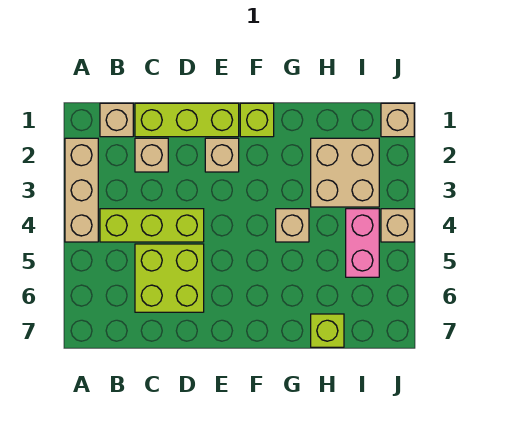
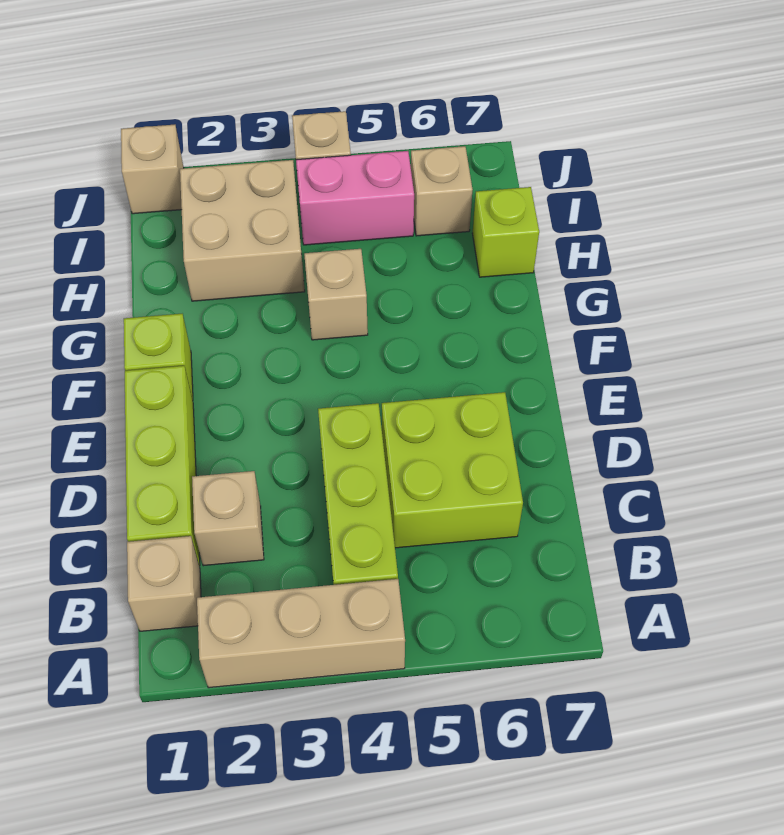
tan brick E2 level 1 -> tan brick I6 level 1

